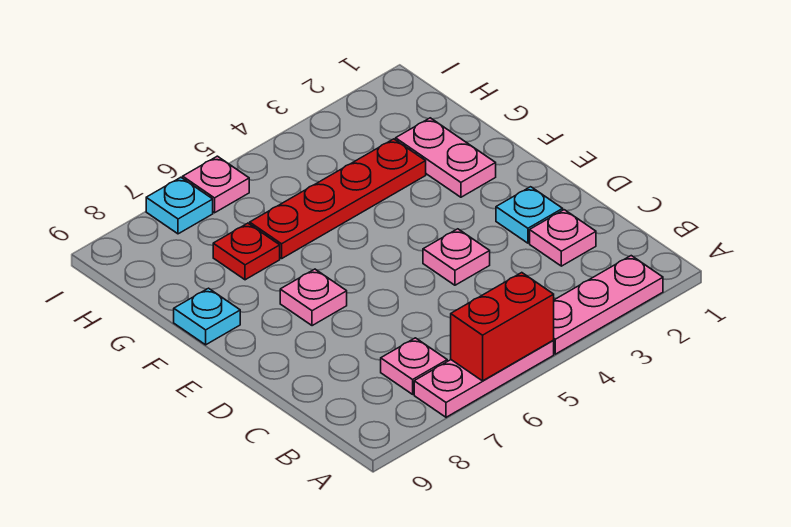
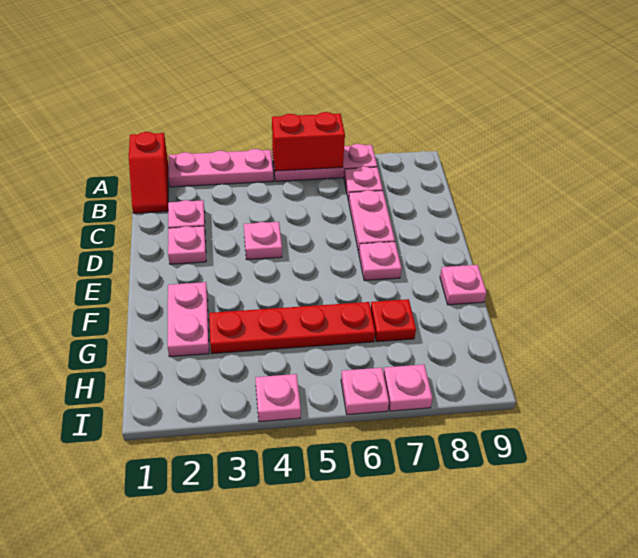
none -> red slope A1:B1 level 1 top A
none -> pink plate C7:D7 level 1
cyan plate D2 level 1 -> pink plate D2 level 1
cyan plate F9 level 1 -> pink plate F9 level 1
none -> pink plate I4 level 1
cyan plate I7 level 1 -> pink plate I7 level 1

